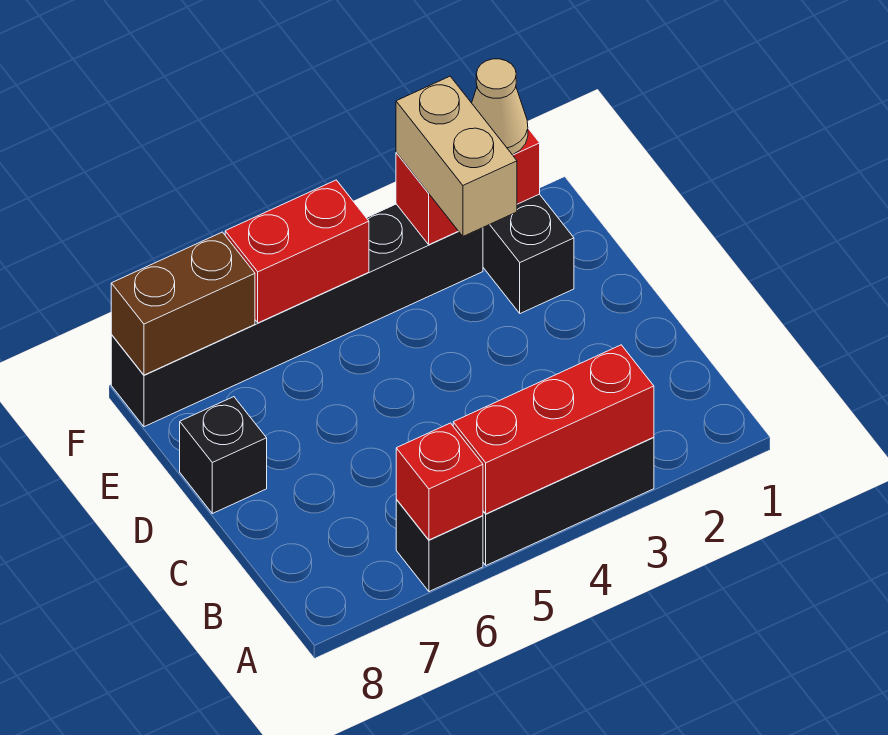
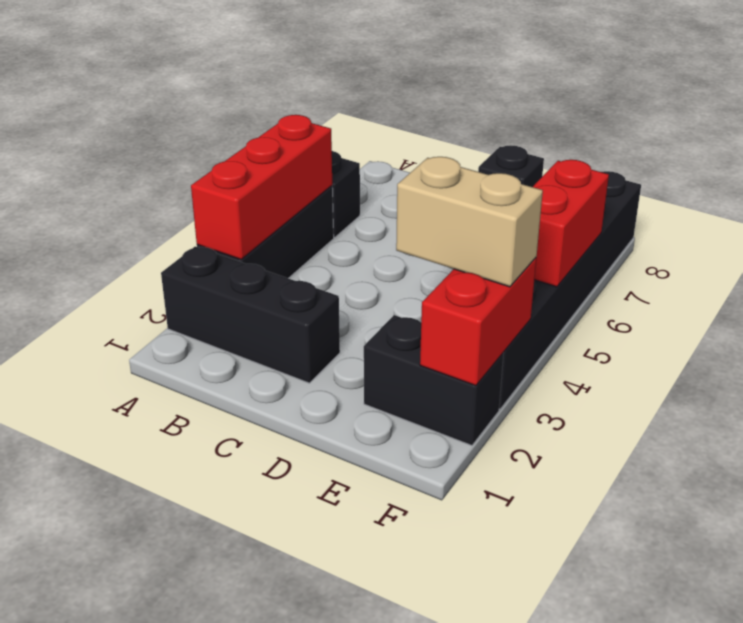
none -> black brick A2:C2 level 1
red brick A6 level 2 -> none
tan cone F2 level 3 -> none
brown brick F7:F8 level 2 -> none

